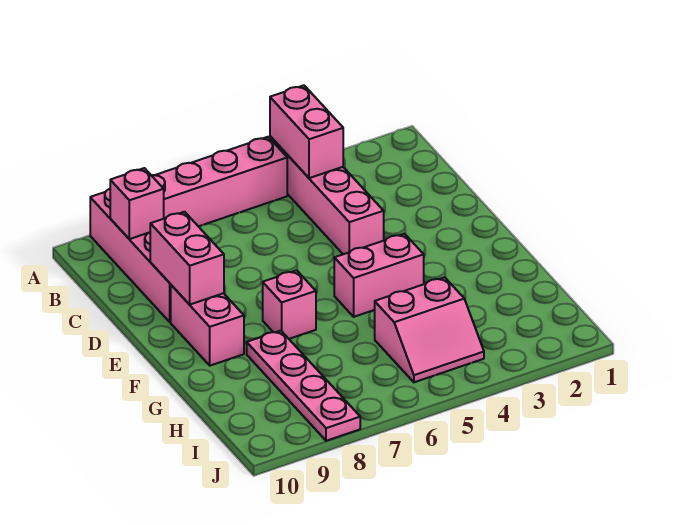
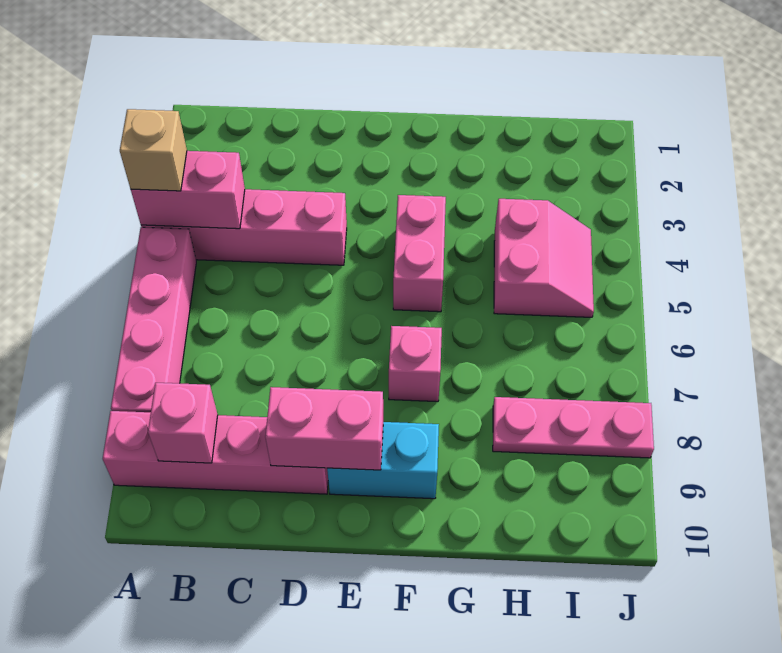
none -> tan brick A4 level 3
pink brick E9:F9 level 1 -> cyan brick E9:F9 level 1
pink plate G8:J8 level 1 -> pink plate H8:J8 level 1

